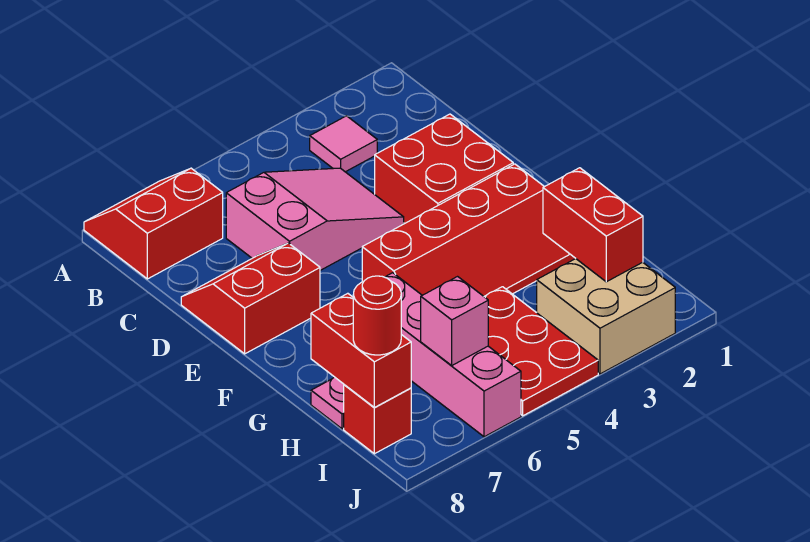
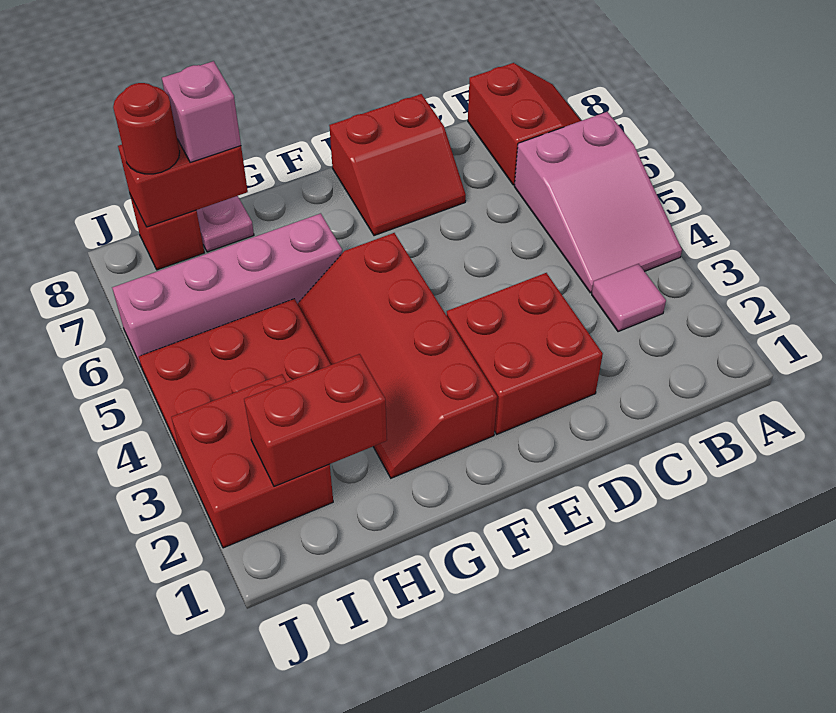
pink slope C4:D6 level 1 top 6 -> pink slope A4:B6 level 1 top 6
red slope D7:E8 level 1 top E -> red slope D7:E8 level 1 top 8
tan brick I2:J3 level 1 -> red brick I2:J3 level 1
pink brick I6 level 2 -> pink brick H8 level 3

